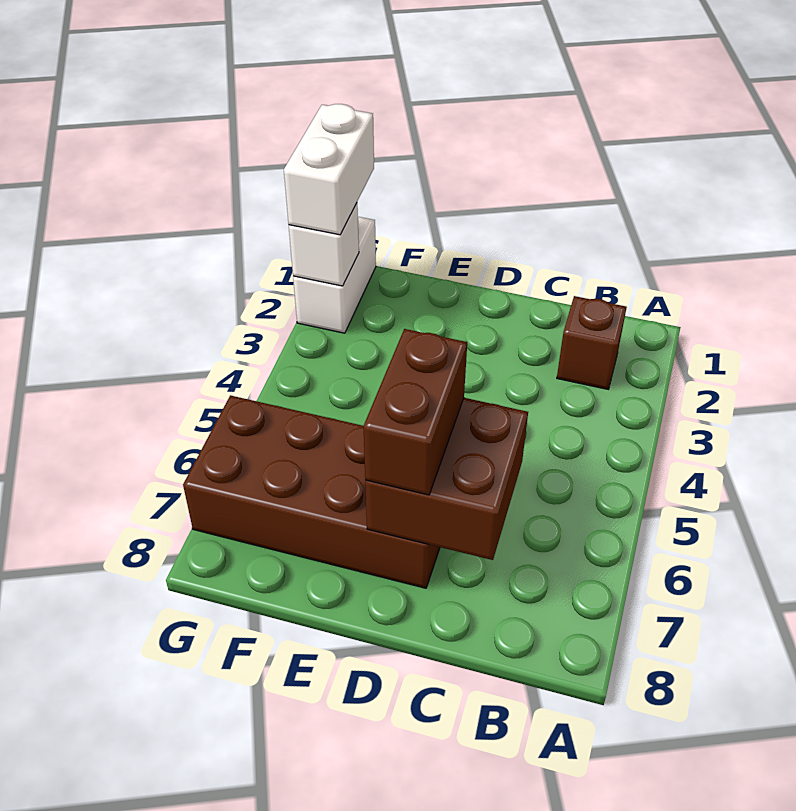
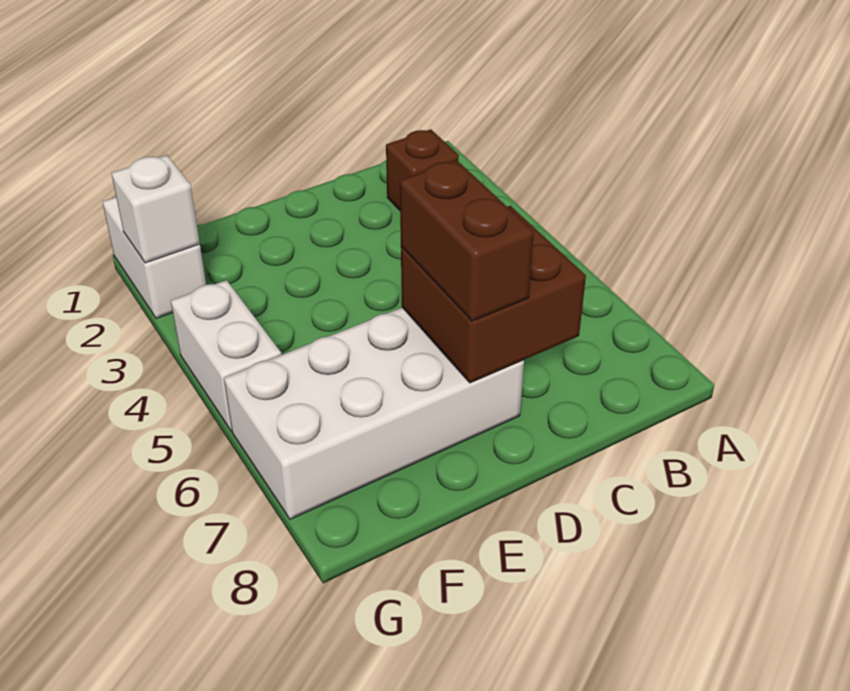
brown brick D6:G7 level 1 -> white brick D6:G7 level 1
white brick G1:G2 level 3 -> white brick G4:G5 level 1

